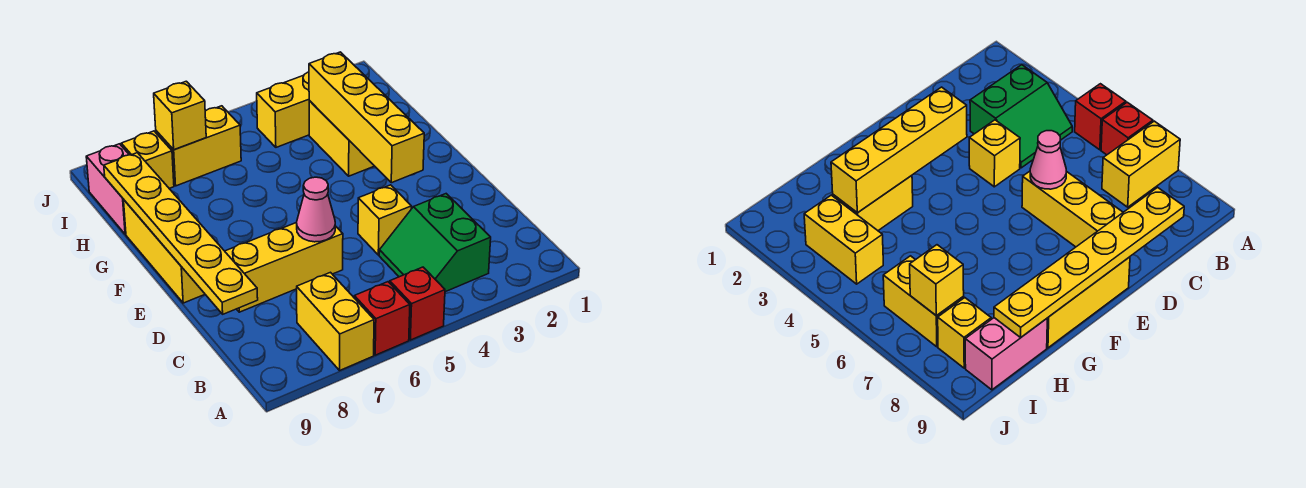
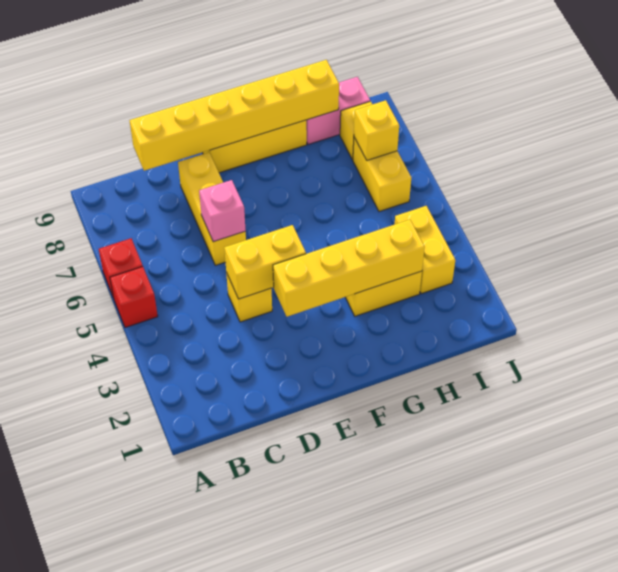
yellow brick A7:B7 level 1 -> yellow brick D4:E4 level 2
green slope B3:C4 level 1 top 3 -> none
yellow plate C9:H9 level 2 -> yellow brick C9:H9 level 2
pink cone D6 level 2 -> pink brick D6 level 2

